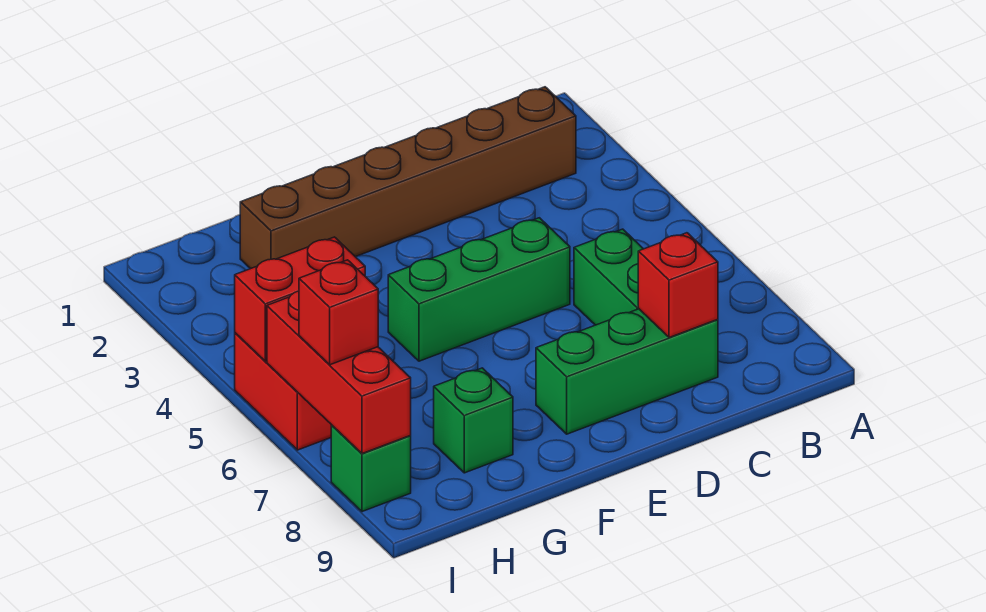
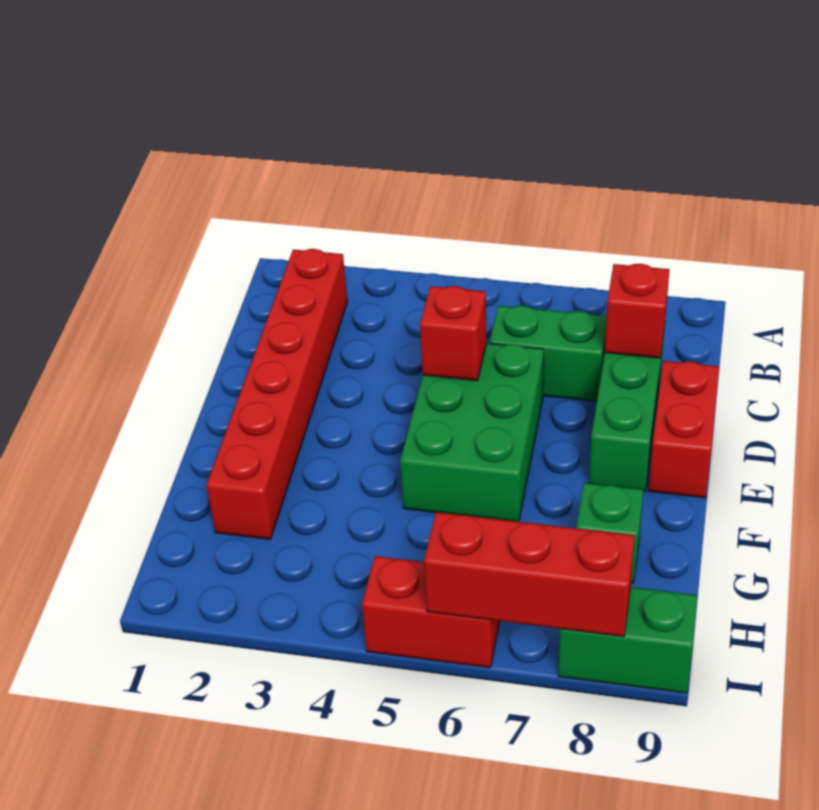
brown brick B2:G2 level 1 -> red brick B2:G2 level 1
green brick D5:F5 level 1 -> green brick D5:F6 level 1
red brick H5:I5 level 2 -> red brick D9:E9 level 1
red brick I7 level 3 -> red brick D5 level 2
green brick I8 level 1 -> green brick I8:I9 level 1

